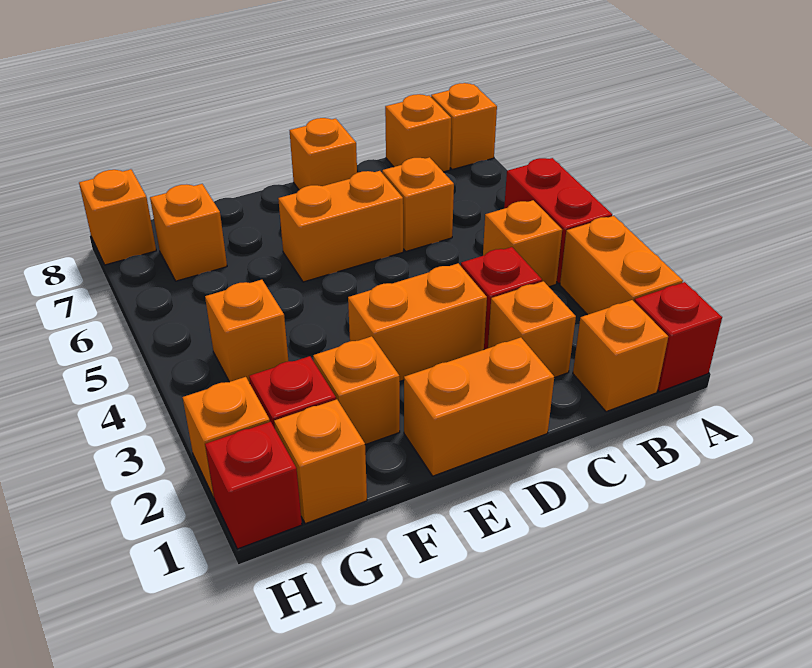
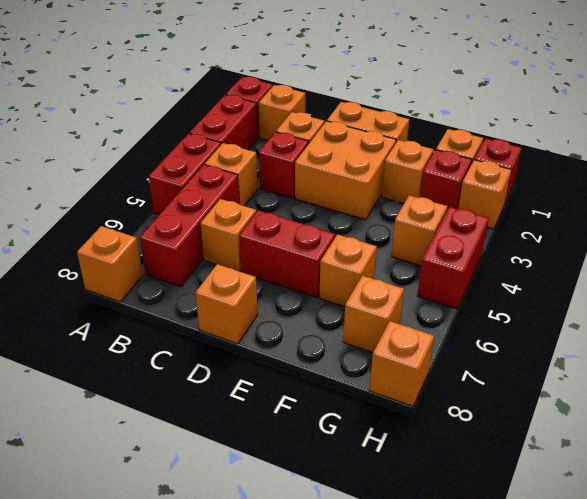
orange brick A2:A3 level 1 -> red brick A2:A3 level 1
none -> red brick B5:B7 level 1
orange brick B8 level 1 -> orange brick F6 level 1
orange brick D3:E3 level 1 -> orange brick D2:E3 level 1
orange brick D6:E6 level 1 -> red brick D6:E6 level 1
none -> red brick H4:H5 level 1

